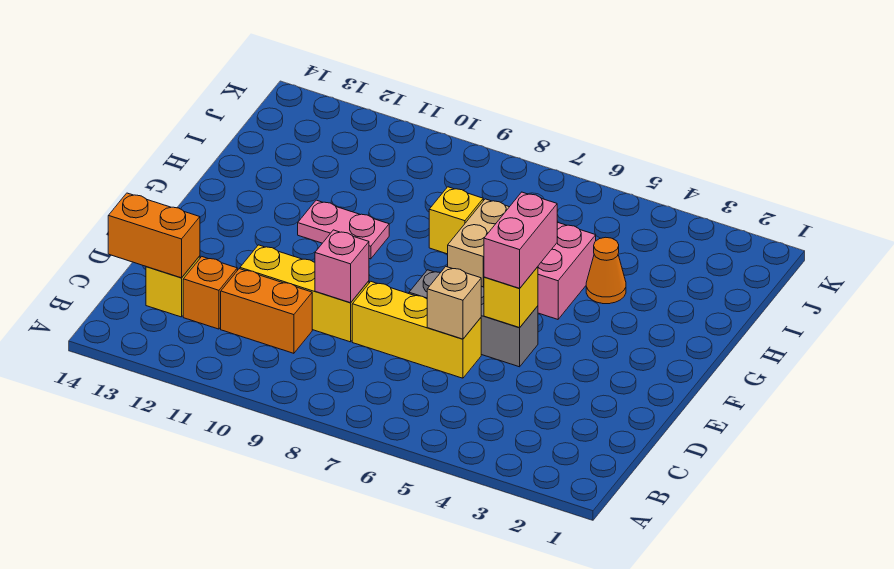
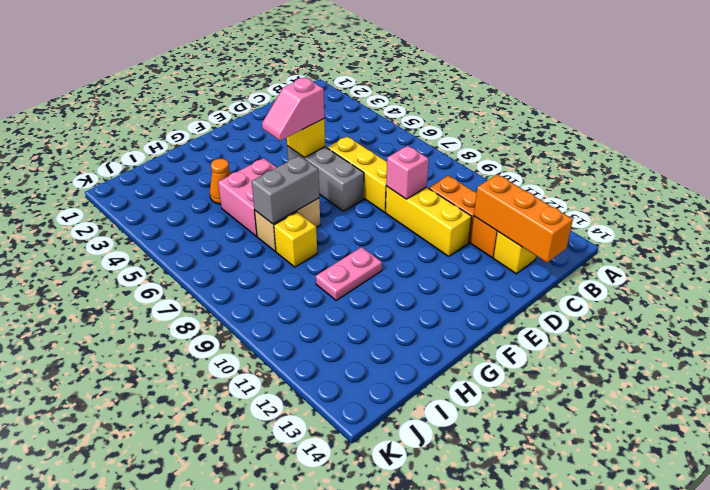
orange brick C13:C14 level 2 -> orange brick C12:C14 level 2
tan brick D6 level 2 -> none
pink brick E5:F5 level 3 -> pink slope E5:F5 level 3 top E
none -> grey brick G7:H7 level 2
pink plate G10:G11 level 1 -> pink plate G10:H10 level 1

